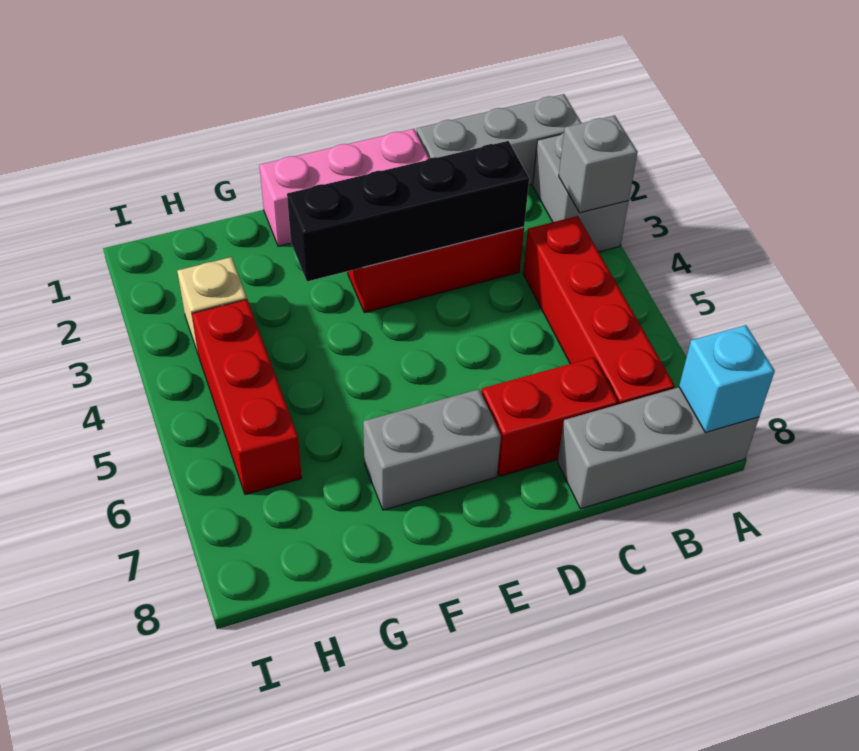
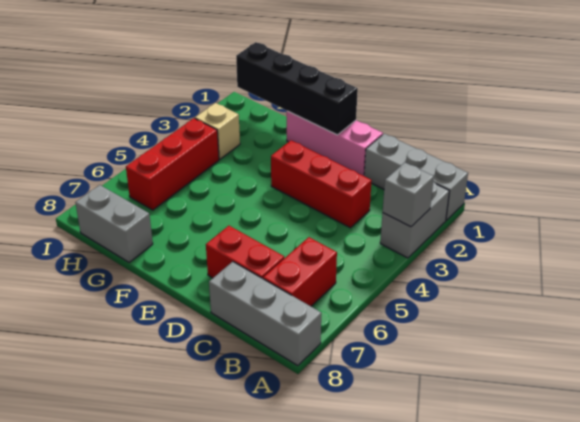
cyan brick A8 level 2 -> none
red brick B4:B7 level 1 -> red brick B6:B7 level 1
black brick C3:F3 level 2 -> black brick E1:H1 level 2
grey brick E7:F7 level 1 -> grey brick G8:H8 level 1

